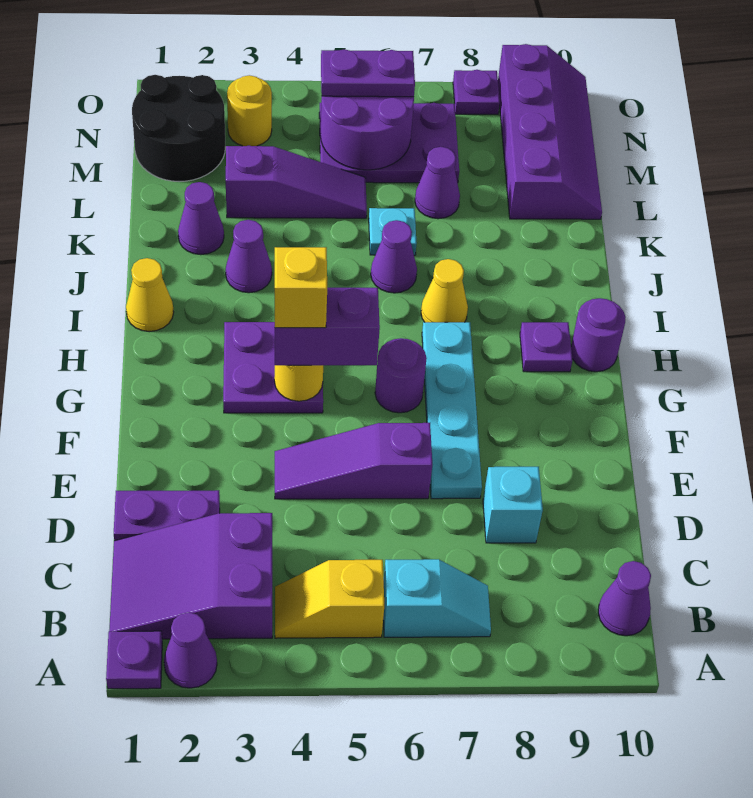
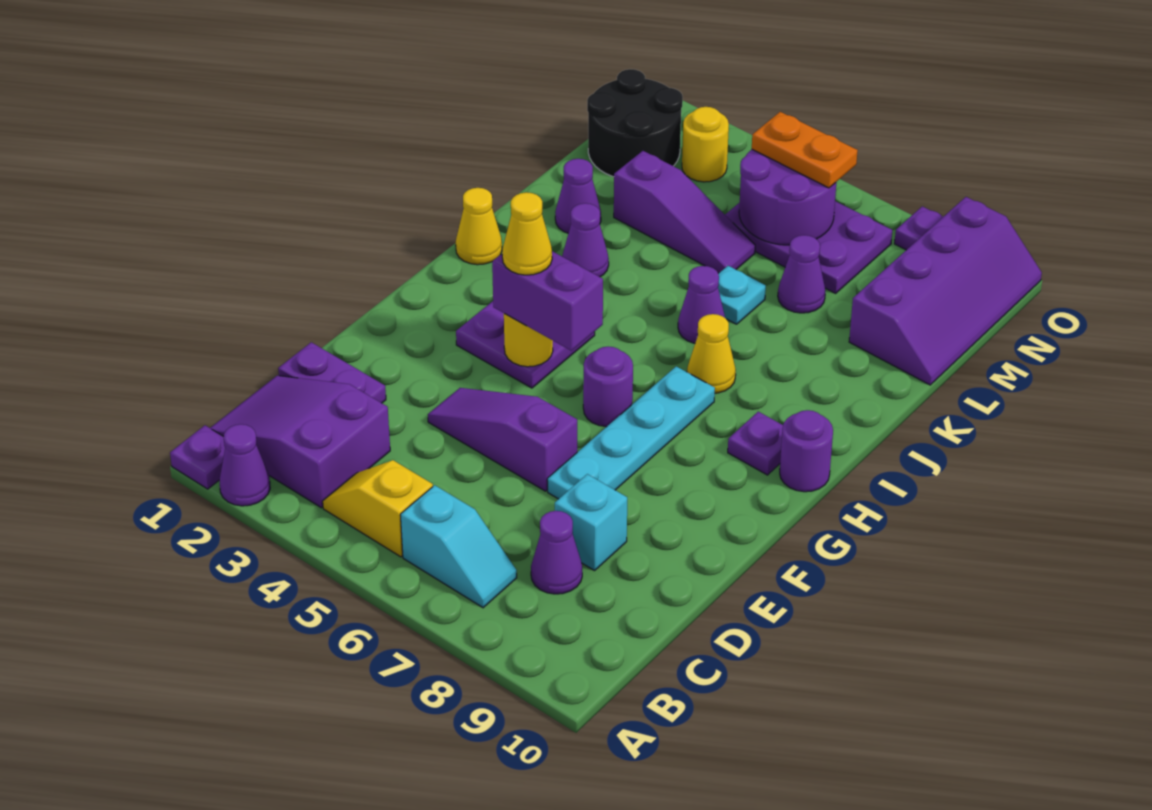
purple cone B10 level 1 -> purple cone C8 level 1
yellow brick G4 level 4 -> yellow cone G4 level 4
purple plate N5:N6 level 3 -> orange plate N5:N6 level 3

